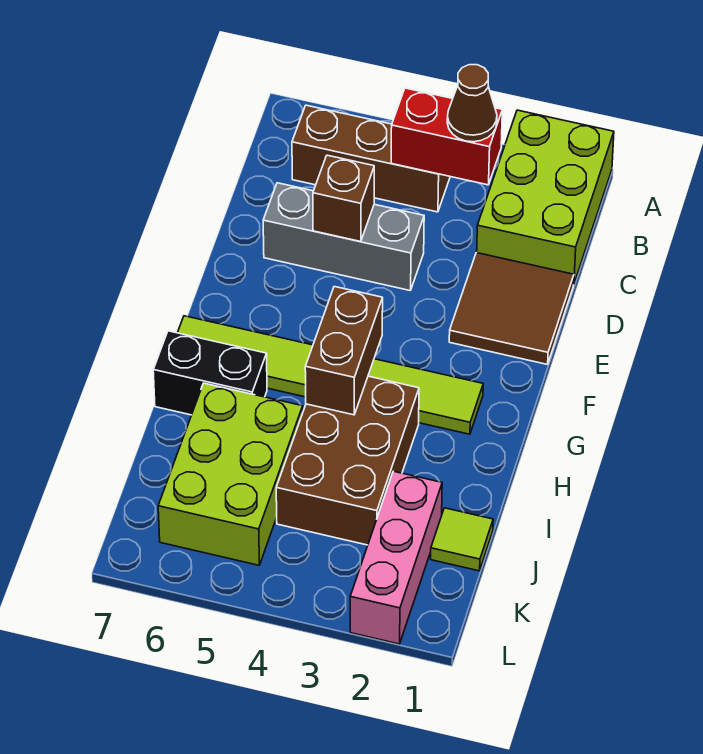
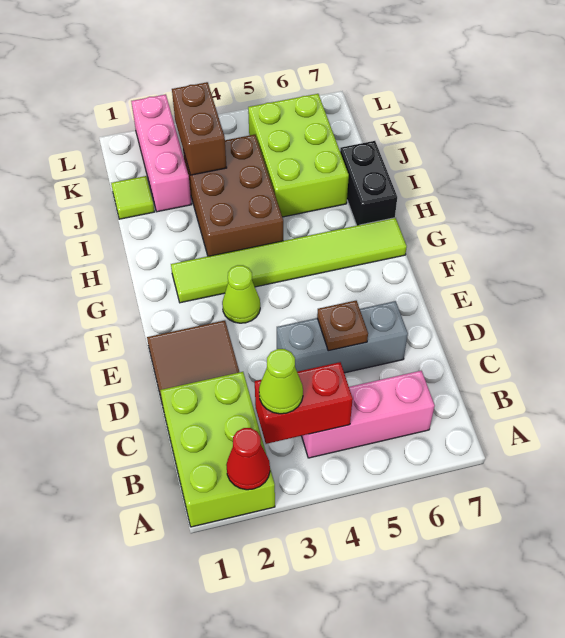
none -> red cone A2 level 2
brown cone B3 level 3 -> lime cone B3 level 3
brown brick B4:B6 level 1 -> pink brick B4:B6 level 1
brown brick D5 level 2 -> brown plate D5 level 2
none -> lime cone F3 level 1
brown brick G4:H4 level 2 -> brown brick J3:K3 level 2
black brick H6:H7 level 1 -> black brick H7:I7 level 1

